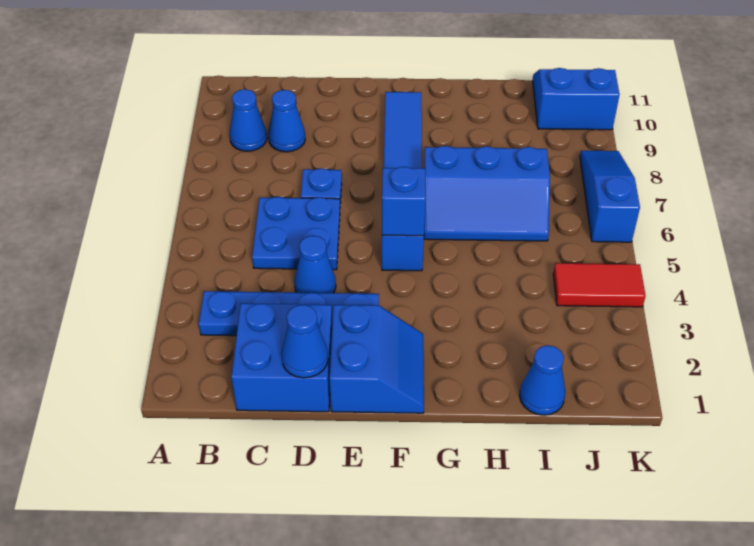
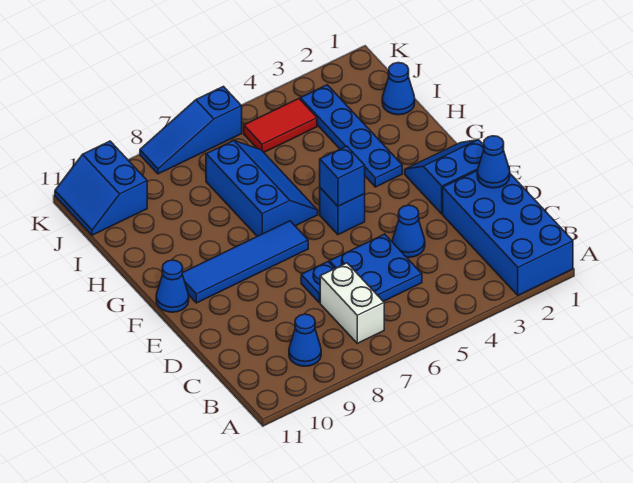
blue plate B3:E3 level 1 -> blue plate G3:J3 level 1
none -> white brick B7:C7 level 1
blue brick C1:D2 level 1 -> blue brick A1:D2 level 1
blue cone C9 level 1 -> blue cone F11 level 1
red tile J4:K4 level 1 -> red tile J4:J5 level 1

